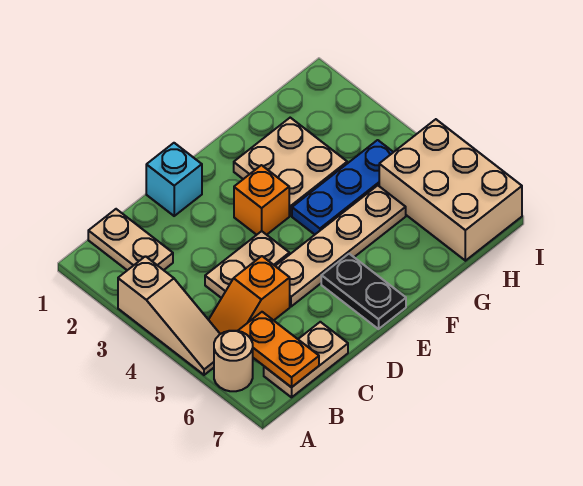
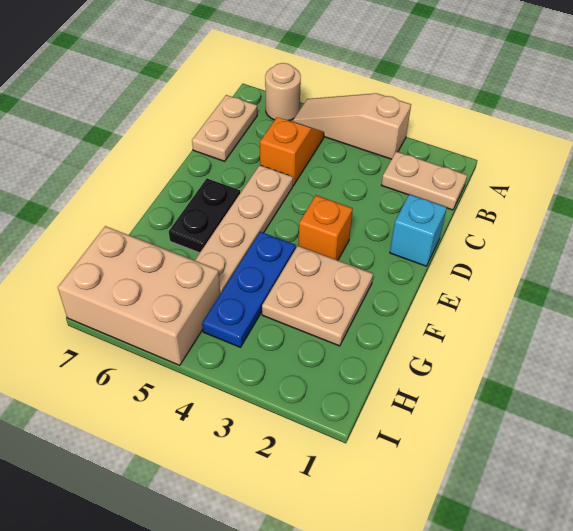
orange plate B6:B7 level 2 -> none
tan plate C4:D4 level 1 -> none
black plate E6:E7 level 1 -> black plate E6:F6 level 1

